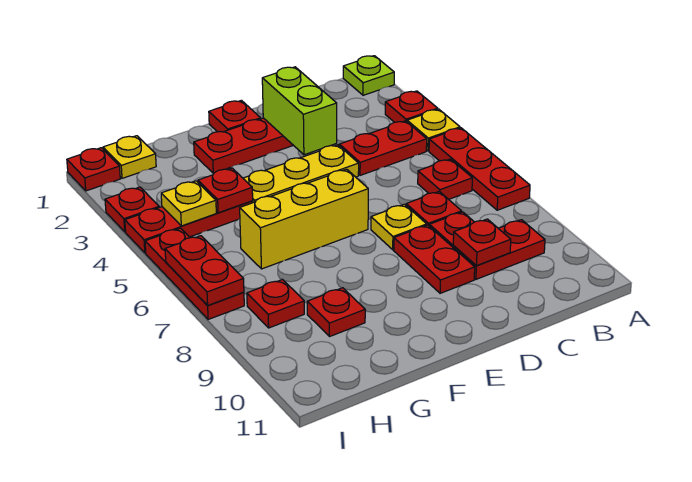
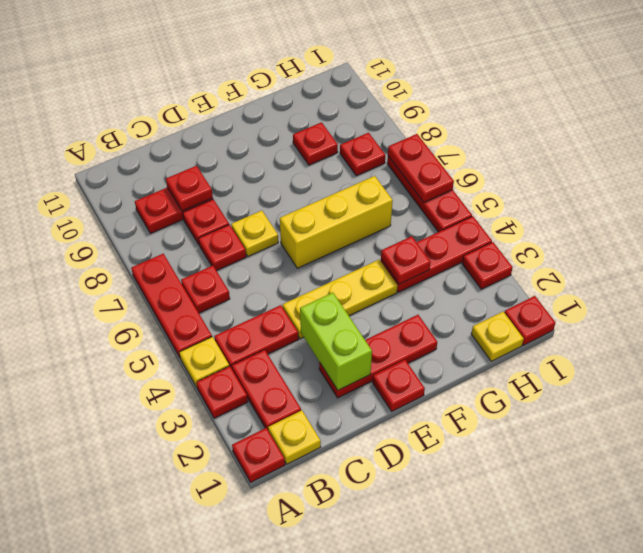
lime plate A1 level 1 -> red plate A1 level 1
red plate D8:D9 level 1 -> red plate B2:B3 level 1
yellow plate H4 level 2 -> yellow plate B1 level 1

